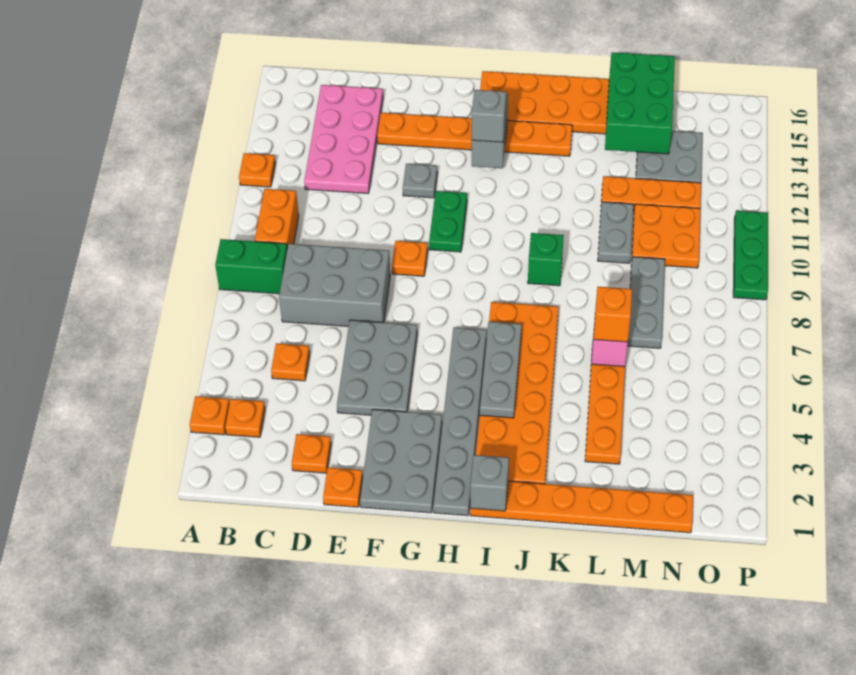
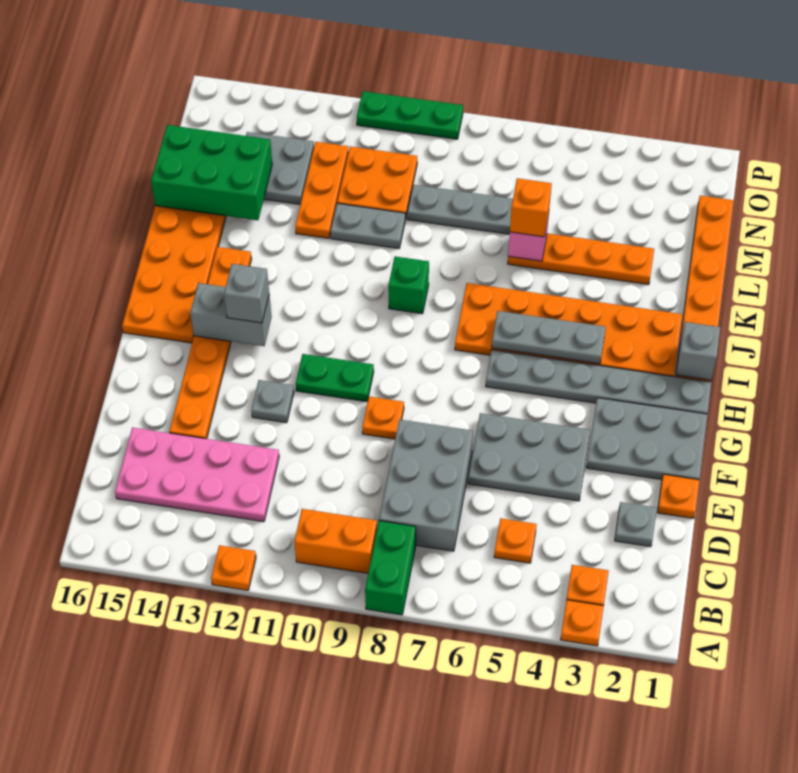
orange plate D2 level 1 -> grey plate D2 level 1

